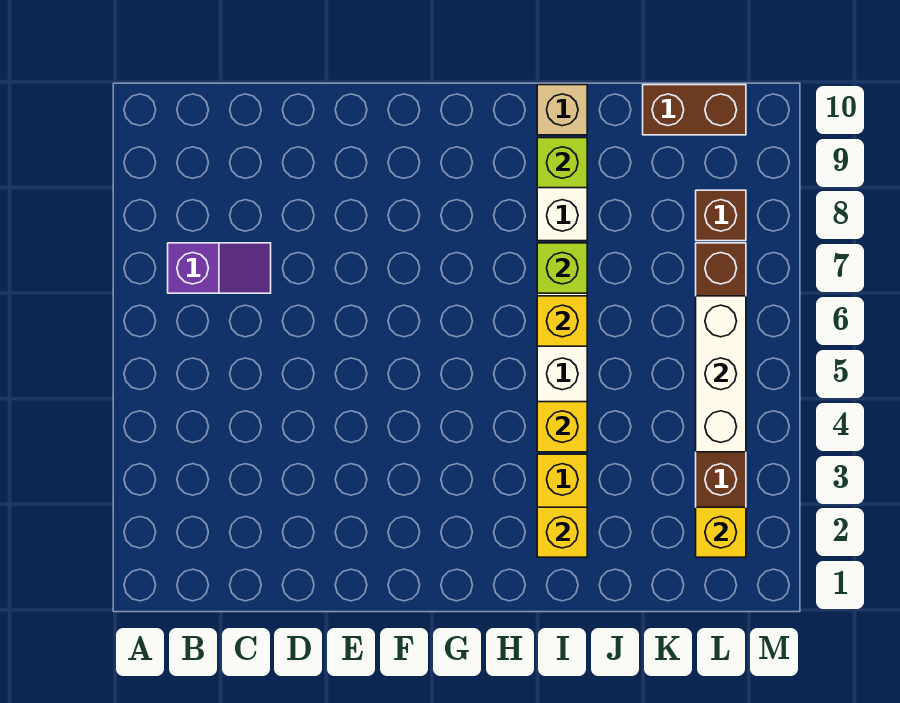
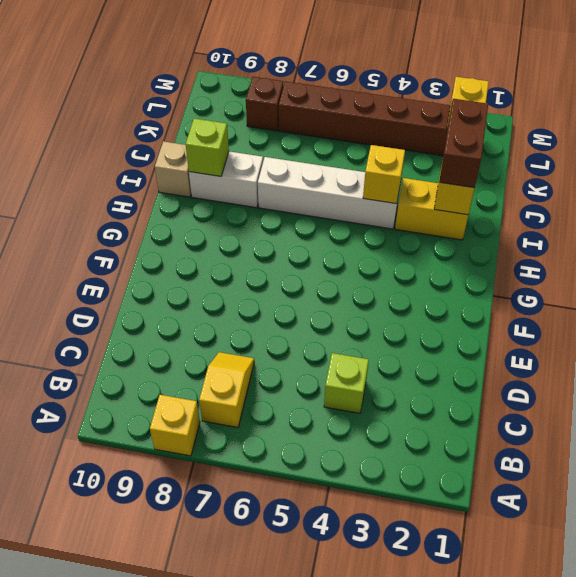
purple slope B7:C7 level 1 top B -> yellow slope B7:C7 level 1 top B
yellow brick I6 level 2 -> yellow brick A8 level 1
lime brick I7 level 2 -> lime brick C4 level 1
brown brick K10:L10 level 1 -> brown brick I2:J2 level 3
white brick L4:L6 level 2 -> none

